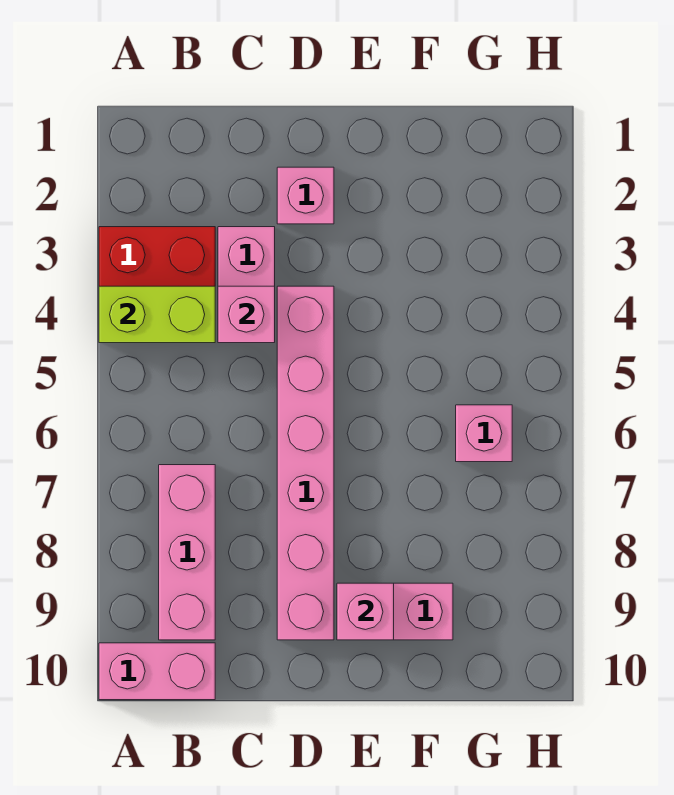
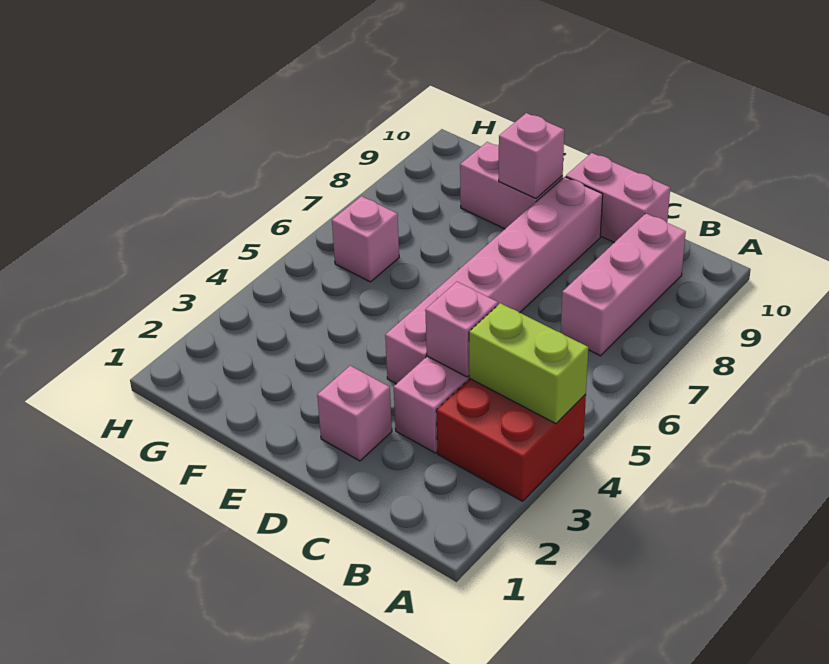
pink brick A10:B10 level 1 -> pink brick C10:D10 level 1

